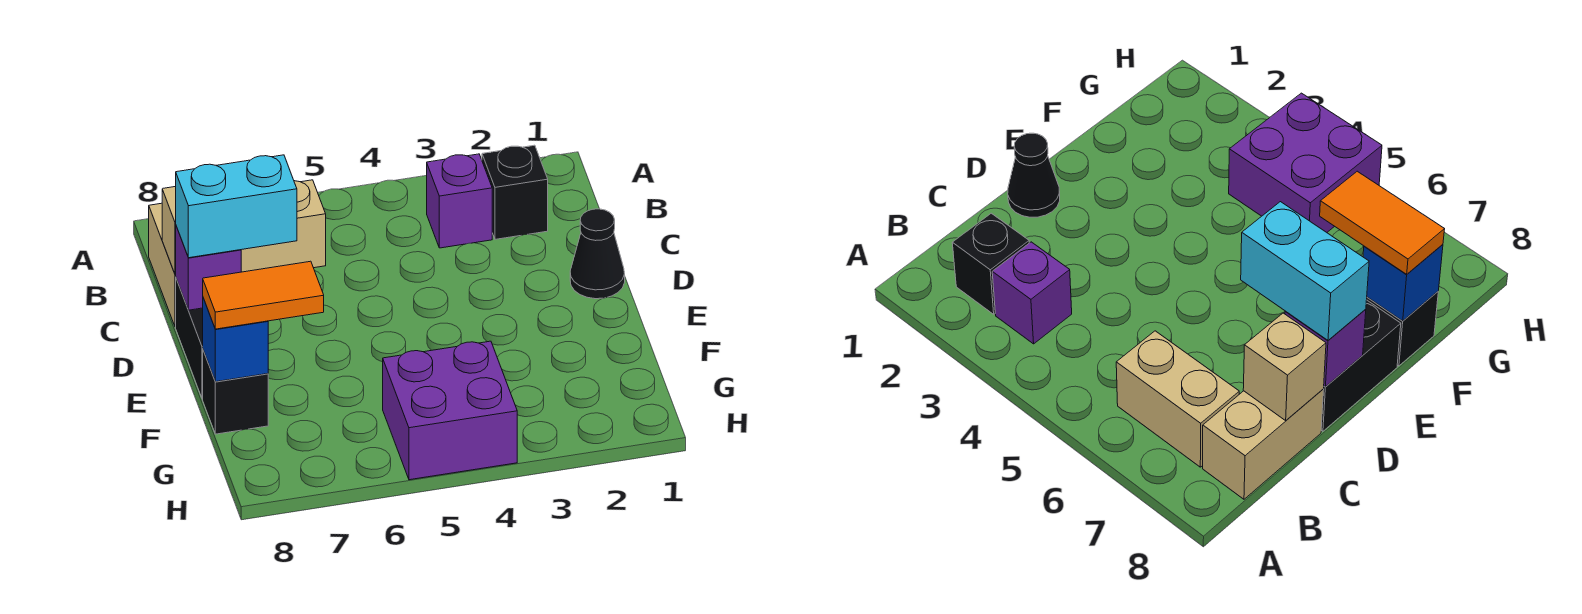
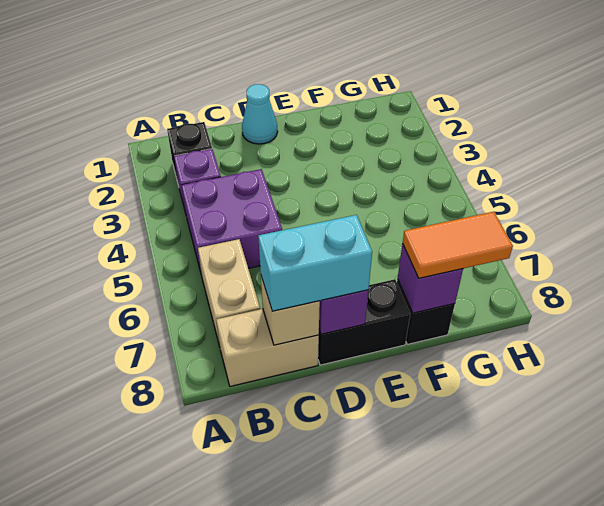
black cone D1 level 1 -> cyan cone D1 level 1
cyan brick D7:D8 level 3 -> cyan brick C8:D8 level 3
orange tile F7:F8 level 3 -> orange tile F8:G8 level 3
blue brick F8 level 2 -> purple brick F8 level 2
purple brick G4:H5 level 1 -> purple brick B4:C5 level 1

